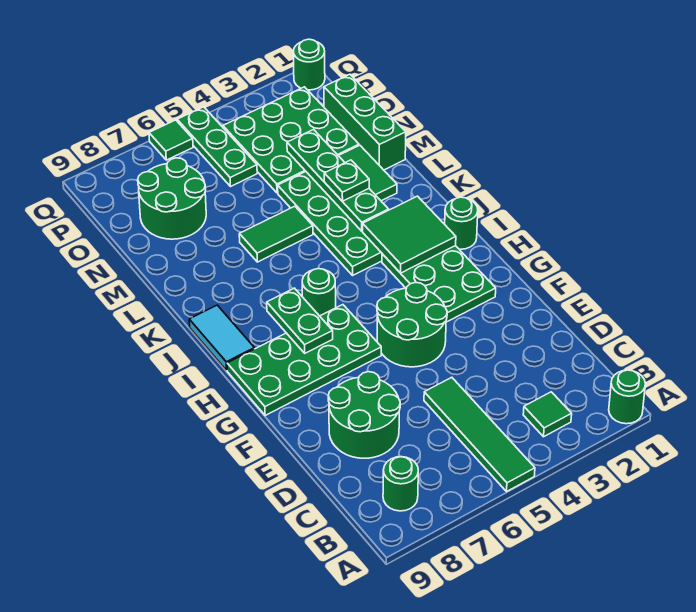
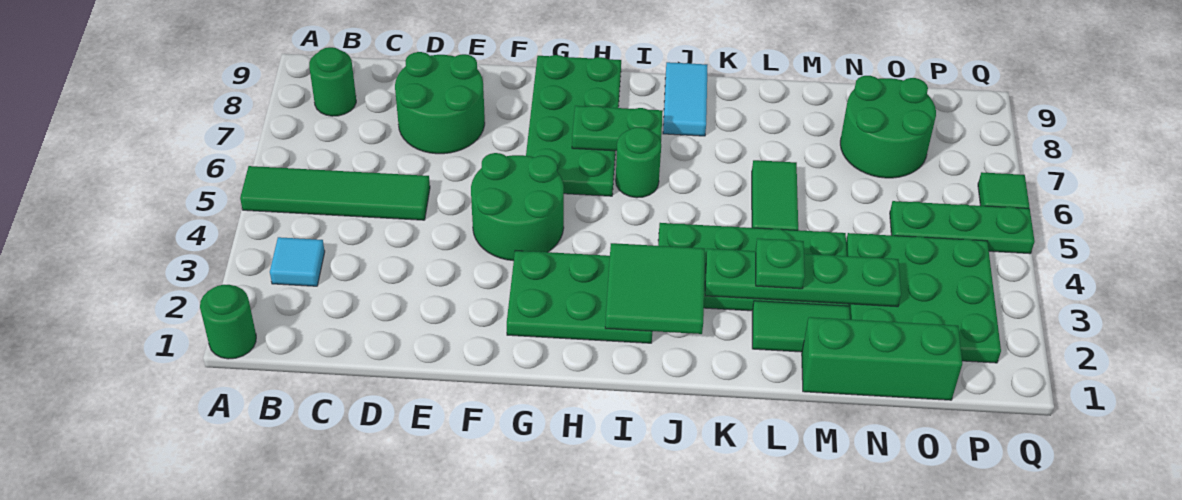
green tile B3 level 1 -> cyan tile B3 level 1
green round brick I1 level 1 -> none
cyan tile I9:J9 level 1 -> cyan tile J8:J9 level 1
green round brick Q1 level 1 -> none

